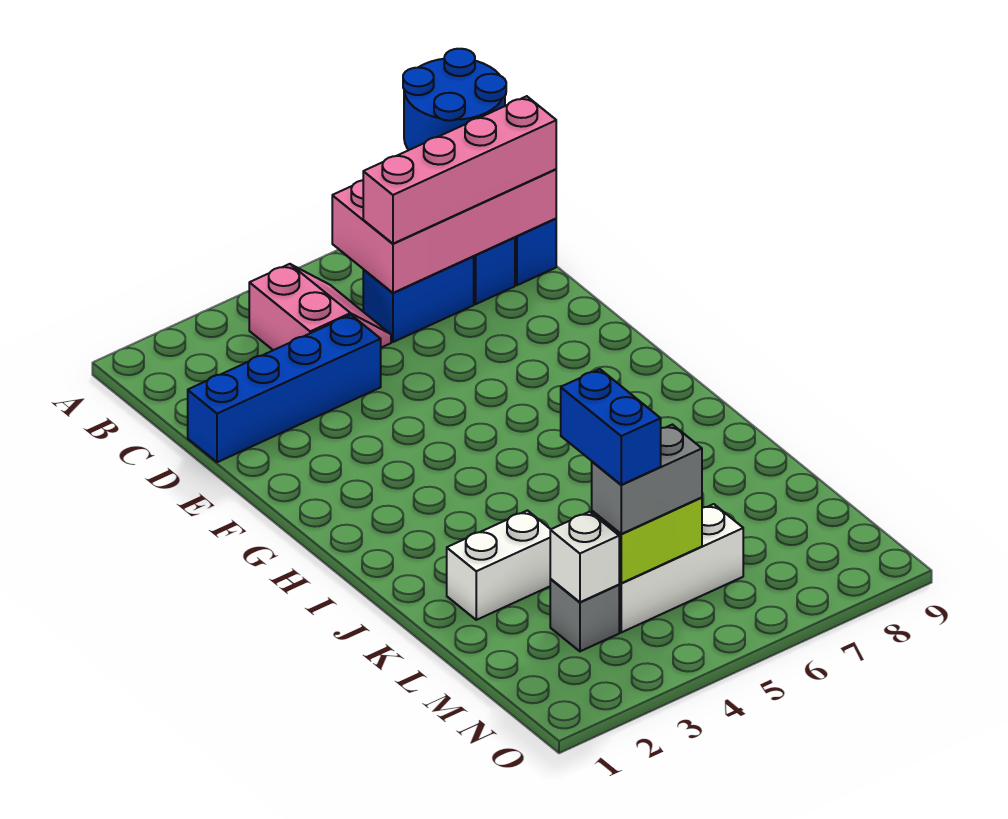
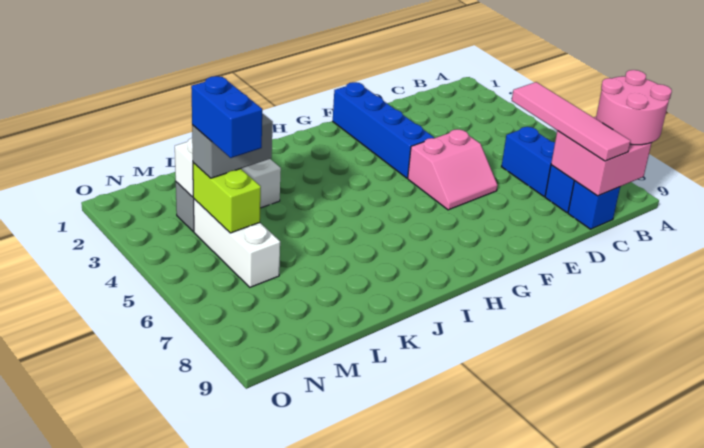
blue round brick A8:B9 level 3 -> pink round brick A8:B9 level 3
pink slope B4:C5 level 1 top 4 -> pink slope E5:F6 level 1 top 5
pink brick B6:C9 level 2 -> pink brick B8:C9 level 2
pink brick C6:C9 level 3 -> pink tile C6:C9 level 3
blue brick D1:D4 level 1 -> blue brick F1:F4 level 1
blue brick L4:M4 level 4 -> blue brick M4:M5 level 4
grey brick M4:M5 level 3 -> grey brick L4:M4 level 3

